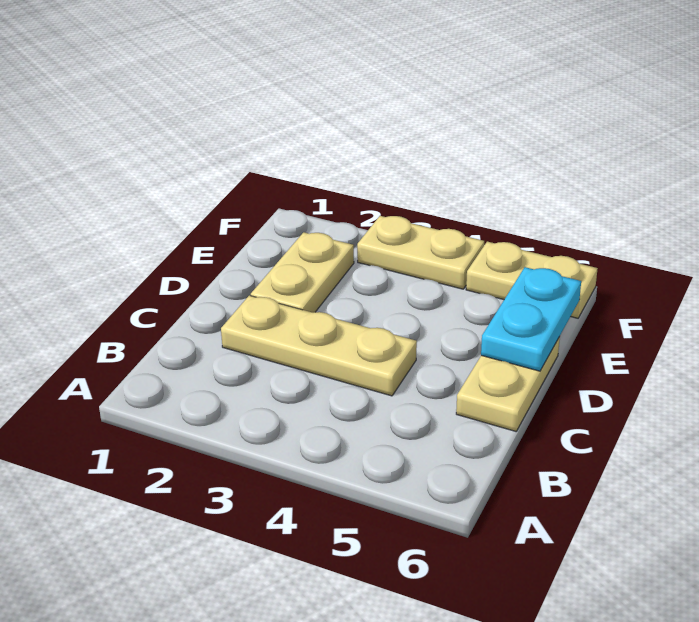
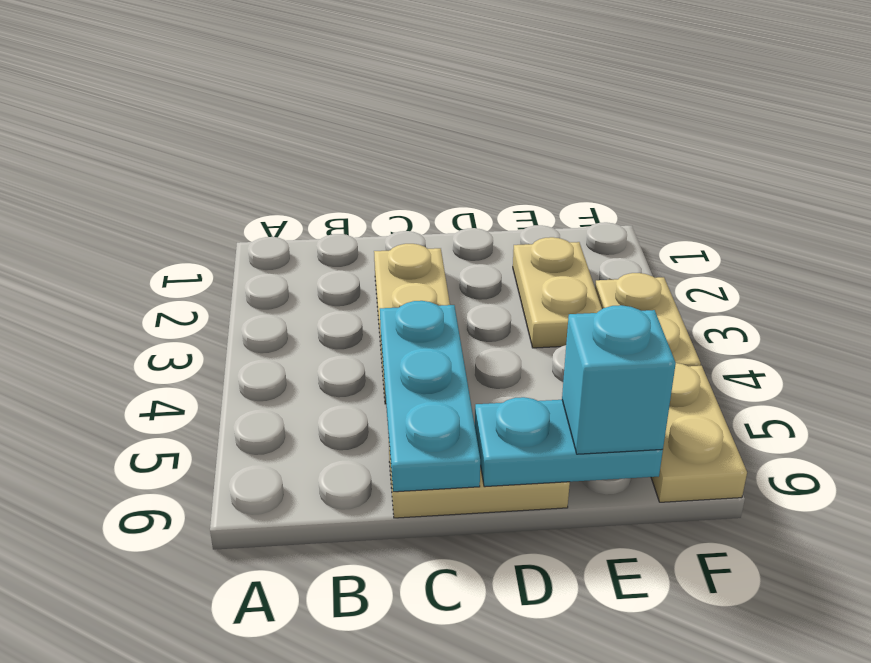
none -> cyan plate C4:C6 level 2
tan plate D2:E2 level 1 -> tan plate E2:E3 level 1
none -> cyan brick E6 level 3

